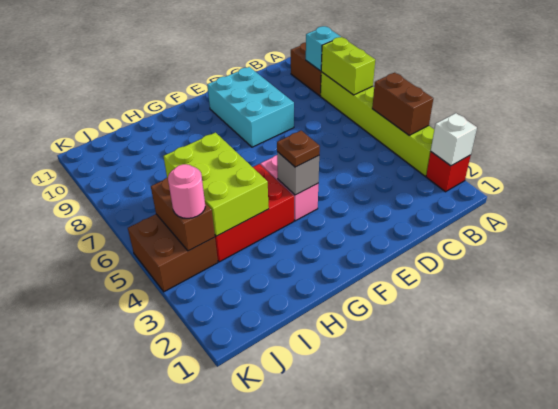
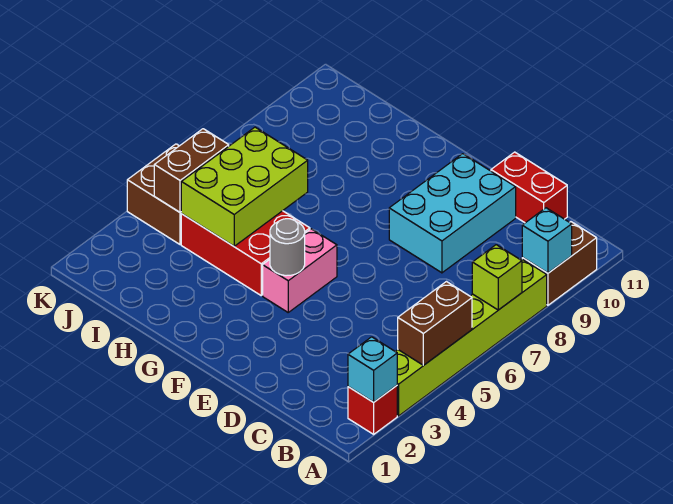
white brick A2 level 2 -> cyan brick A2 level 2
lime brick A7:A8 level 2 -> lime brick A7 level 2
none -> red brick C11:D11 level 1
grey brick F4 level 2 -> grey round brick F4 level 2
brown plate F4 level 3 -> none
pink round brick J4 level 3 -> none

